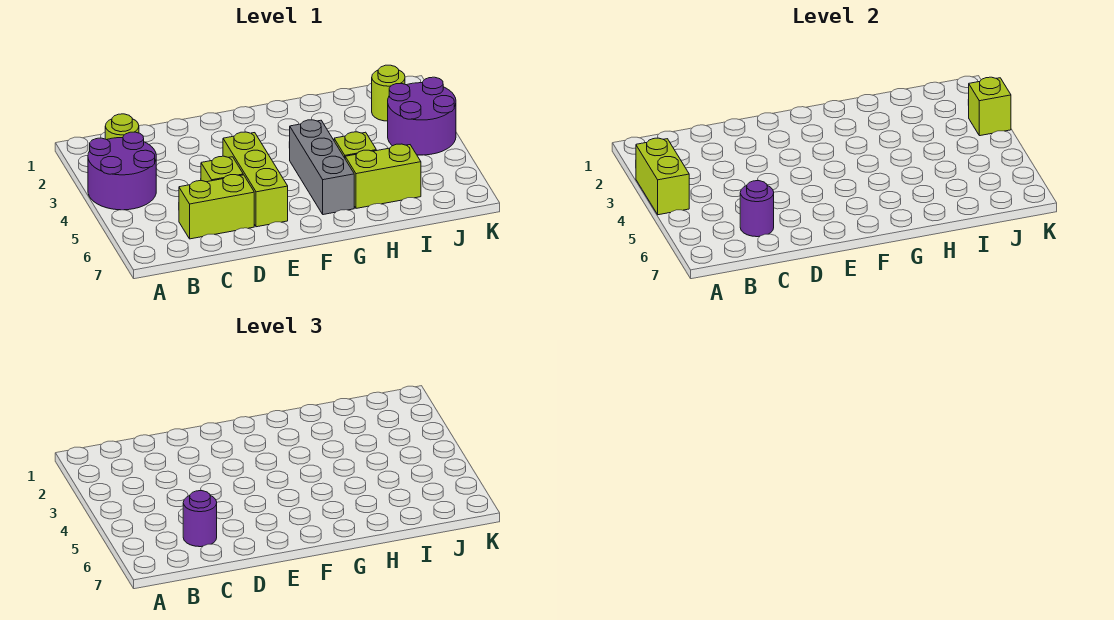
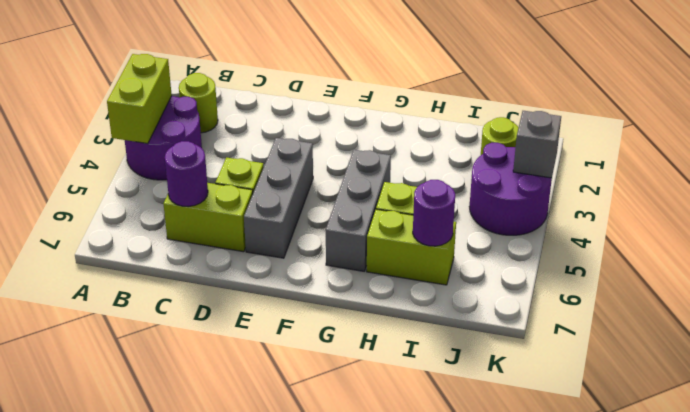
purple round brick C6 level 3 -> purple round brick I6 level 2
lime brick E4:E6 level 1 -> grey brick E4:E6 level 1
lime brick K3 level 2 -> grey brick K3 level 2

